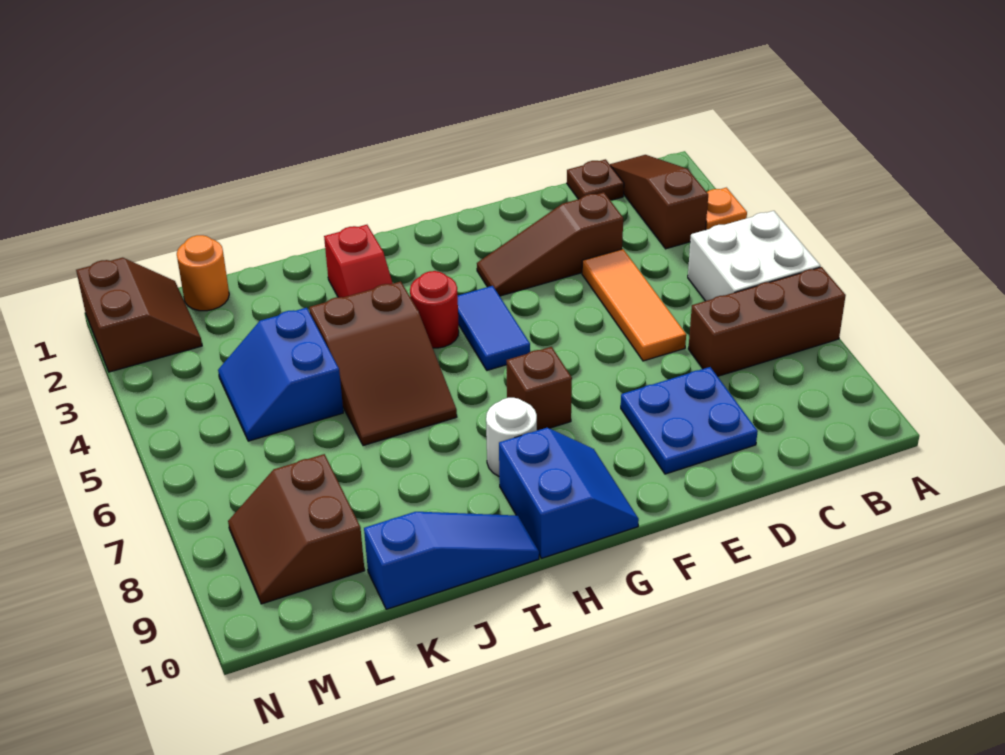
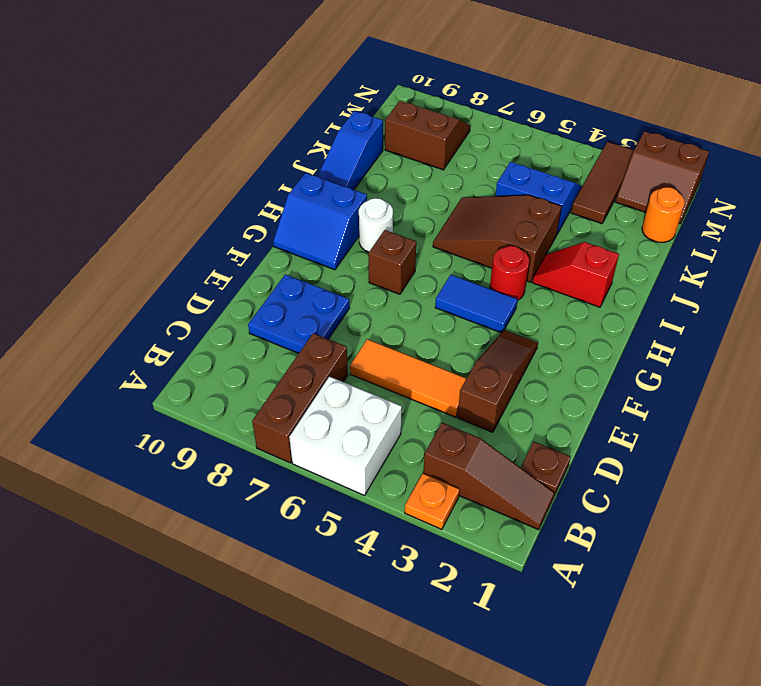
none -> brown tile L3:N3 level 1

